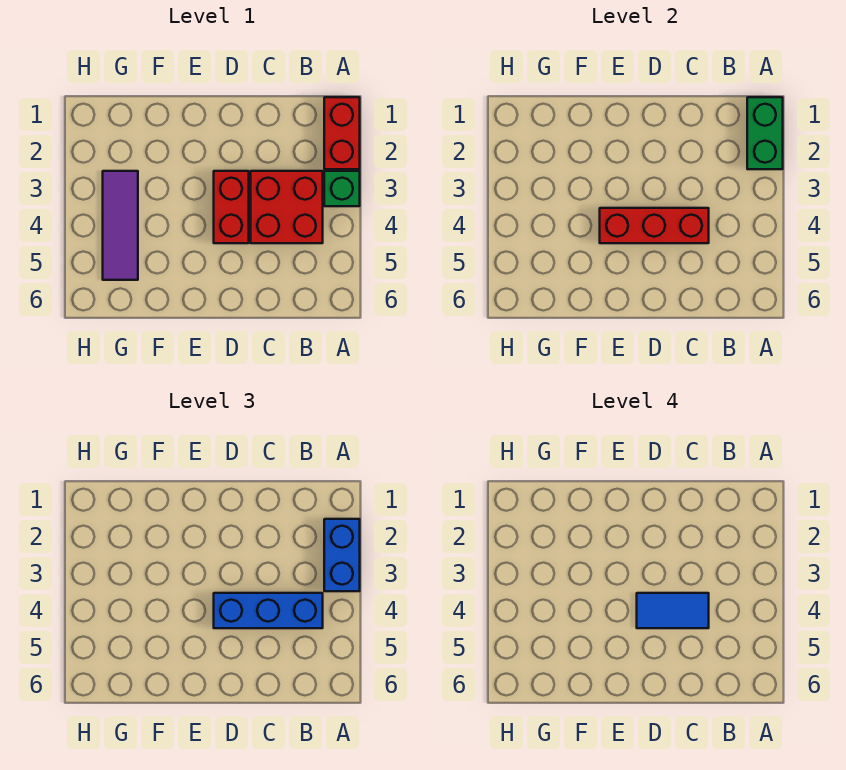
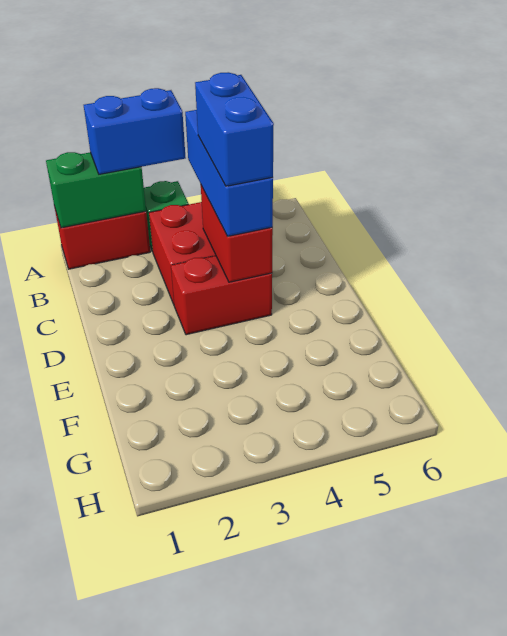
red brick C4:E4 level 2 -> red brick C4:D4 level 2
blue tile C4:D4 level 4 -> blue brick C4:D4 level 4
purple tile G3:G5 level 1 -> none

